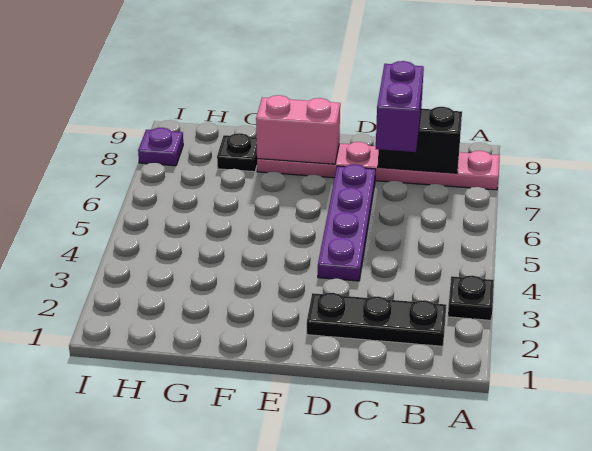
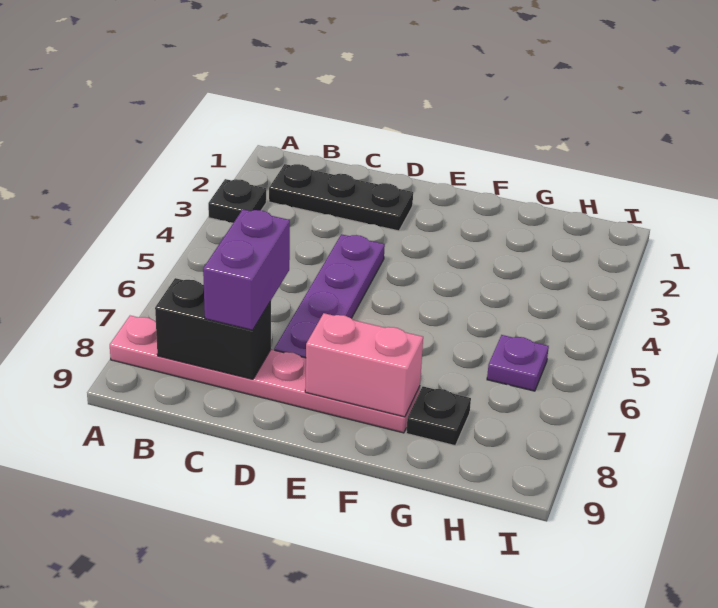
purple plate I8 level 1 -> purple plate H6 level 1

